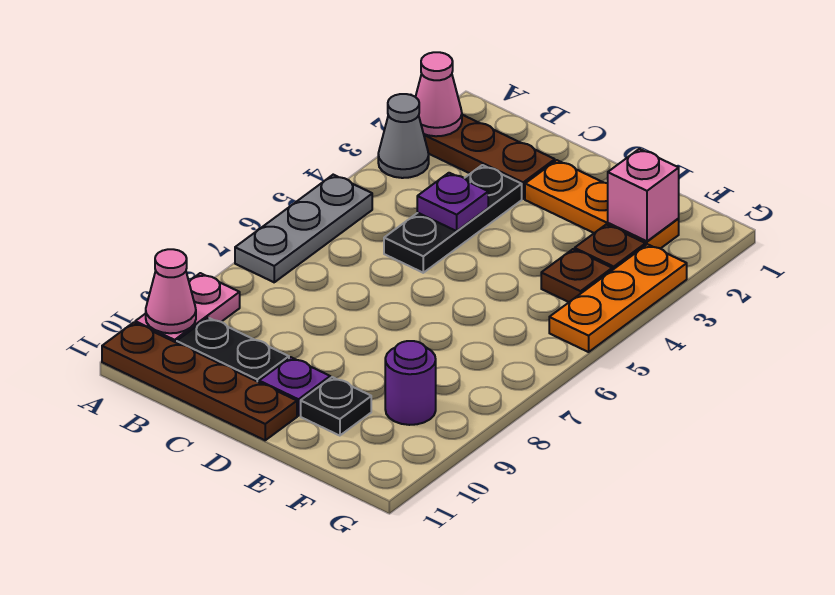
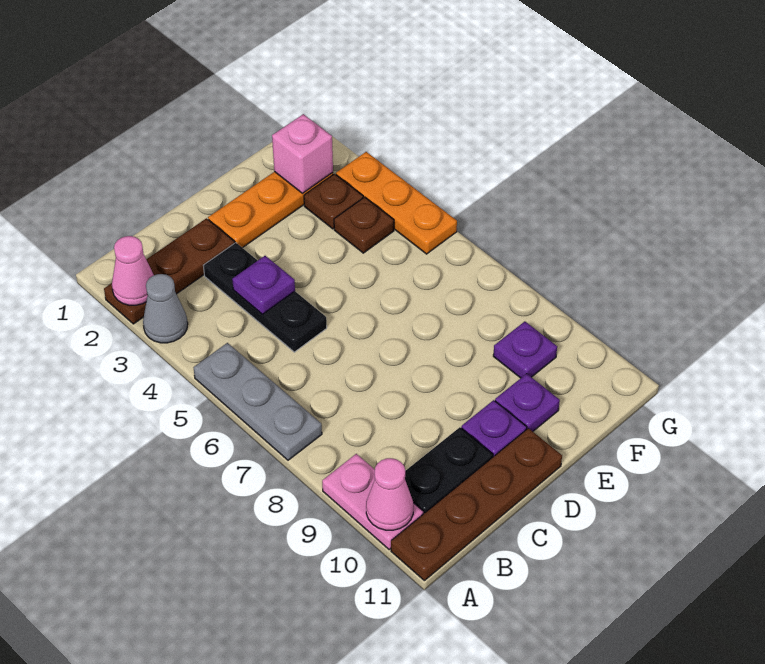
black plate E10 level 1 -> purple plate E10 level 1
purple round brick F9 level 1 -> purple plate F9 level 1

